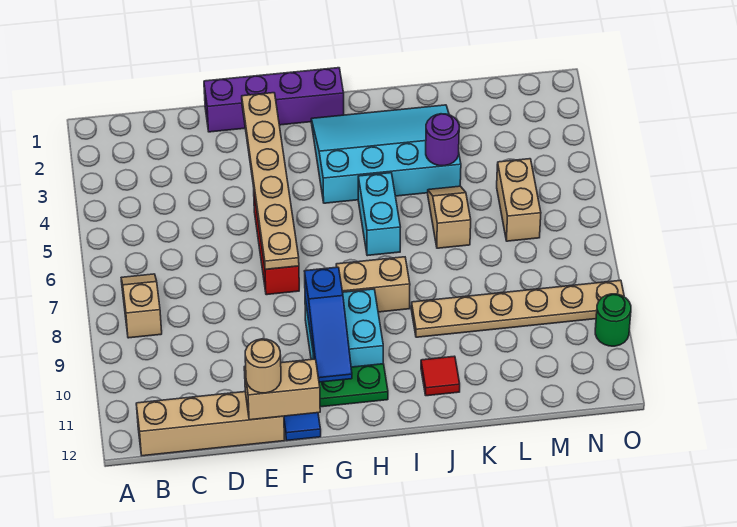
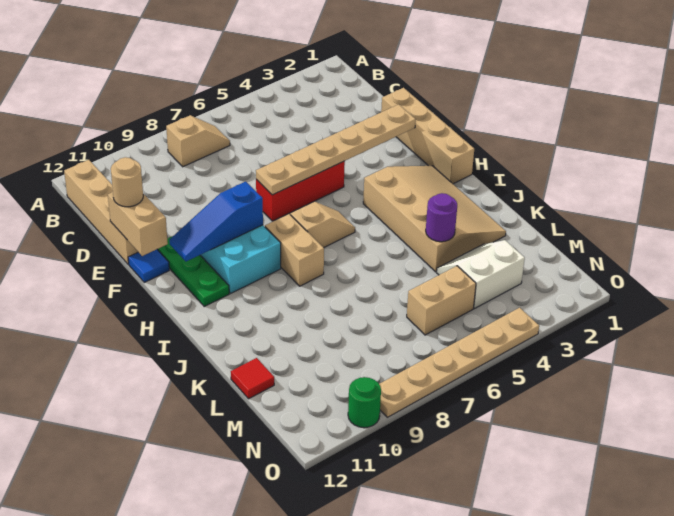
purple brick E1:H1 level 1 -> tan brick E1:H1 level 1
cyan slope H2:K4 level 1 top 4 -> tan slope H2:K4 level 1 top 4
cyan brick I5:I6 level 1 -> none
tan plate J9:O9 level 1 -> tan plate O4:O9 level 1
red tile J11 level 1 -> red tile L12 level 1
tan slope K5:K6 level 1 top 6 -> tan slope H6:H7 level 1 top 7
none -> white slope L3:M4 level 1 top M

